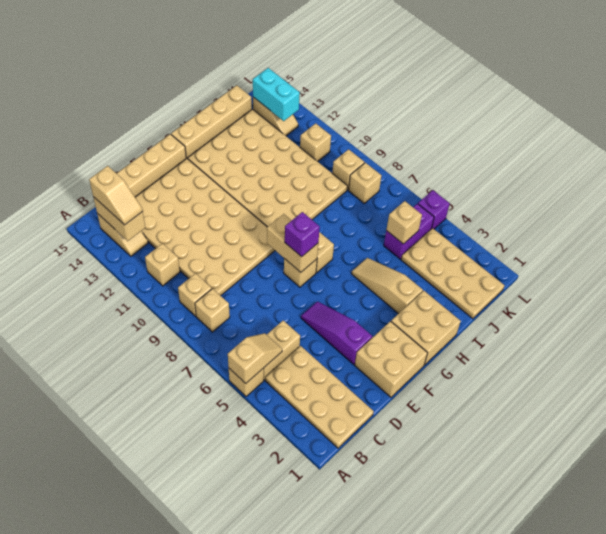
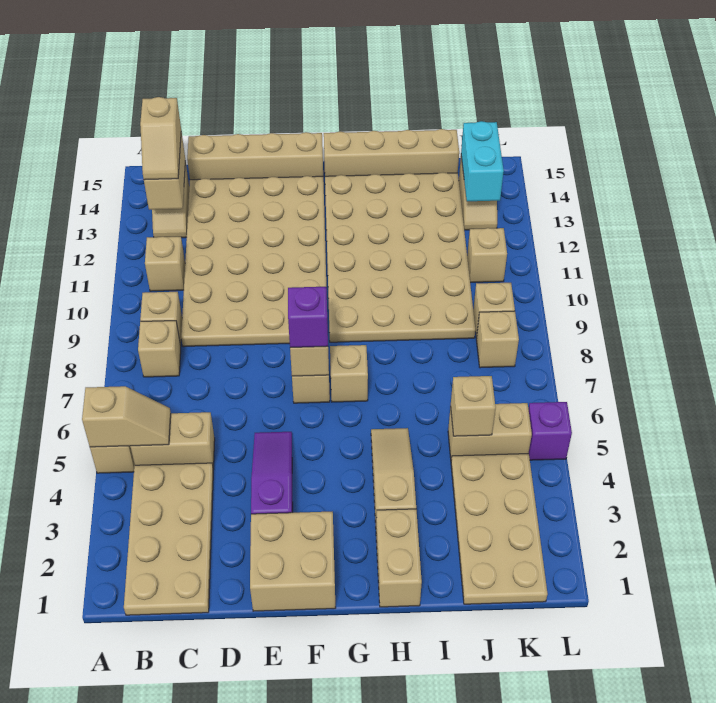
tan brick G1:H2 level 1 -> tan brick H1:H2 level 1
purple brick J5:K5 level 1 -> tan brick J5:K5 level 1

